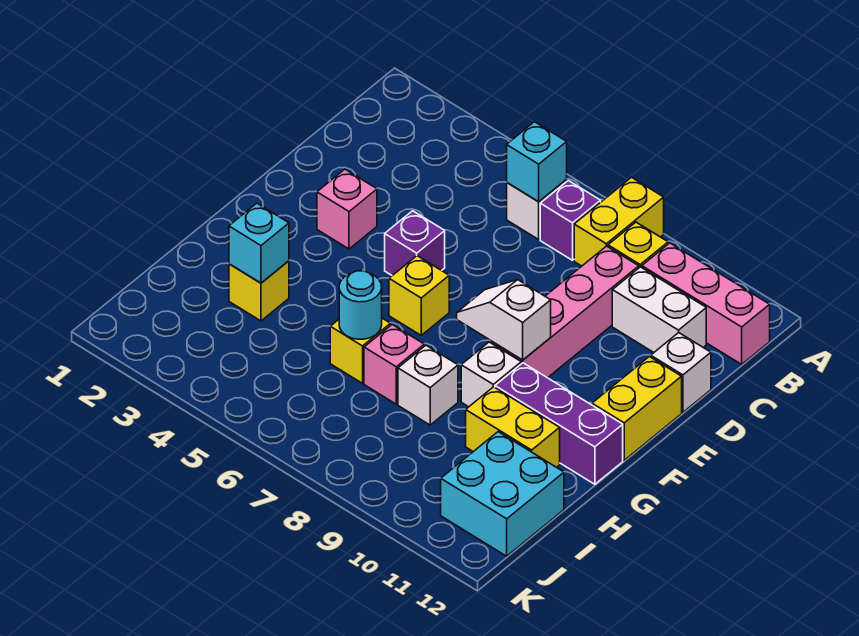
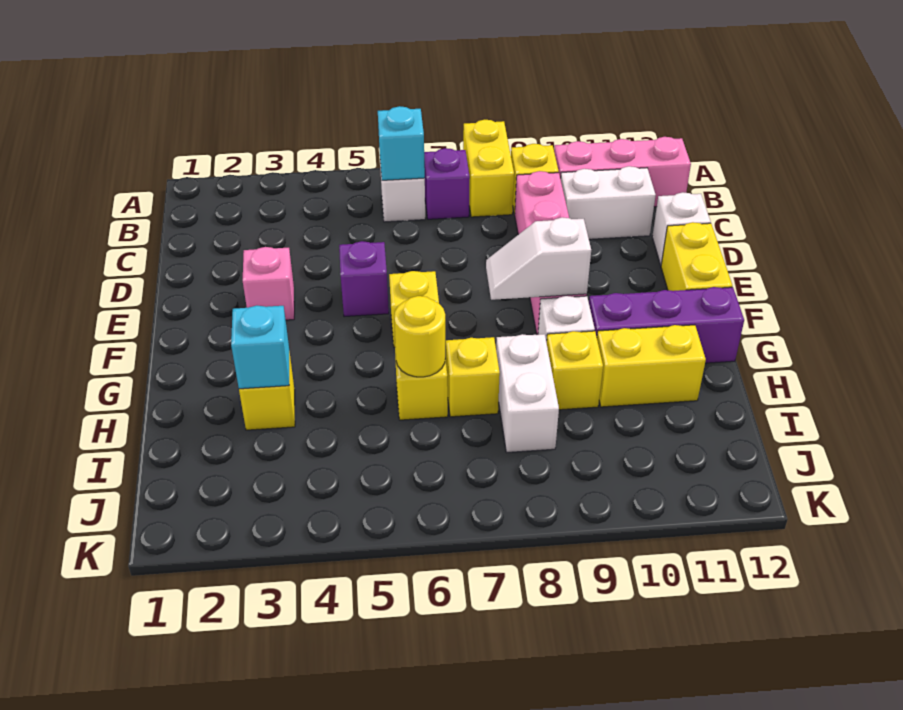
cyan round brick H6 level 2 -> yellow round brick H6 level 2
pink brick H7 level 1 -> yellow brick H7 level 1
white brick H8 level 1 -> white brick H8:I8 level 1
none -> yellow brick H9 level 1
cyan brick I11:J12 level 1 -> none

